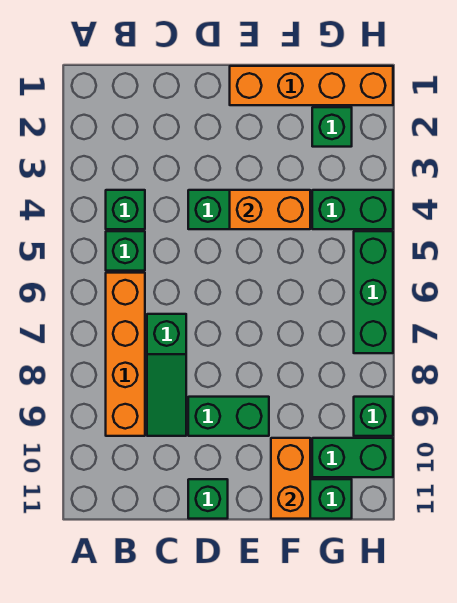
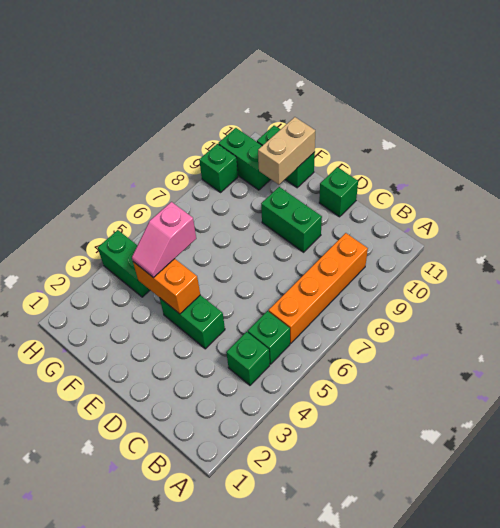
green slope C7:C9 level 1 top 7 -> none
orange brick E1:H1 level 1 -> none
none -> pink slope F4:F5 level 3 top 5
orange brick F10:F11 level 2 -> tan brick F10:F11 level 2
green brick G2 level 1 -> none
green brick H5:H7 level 1 -> none

